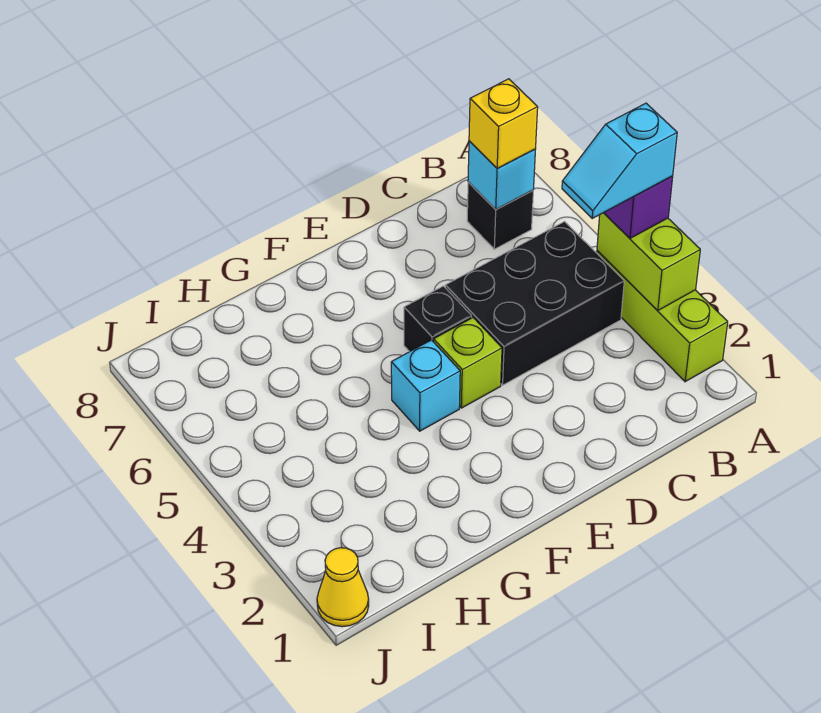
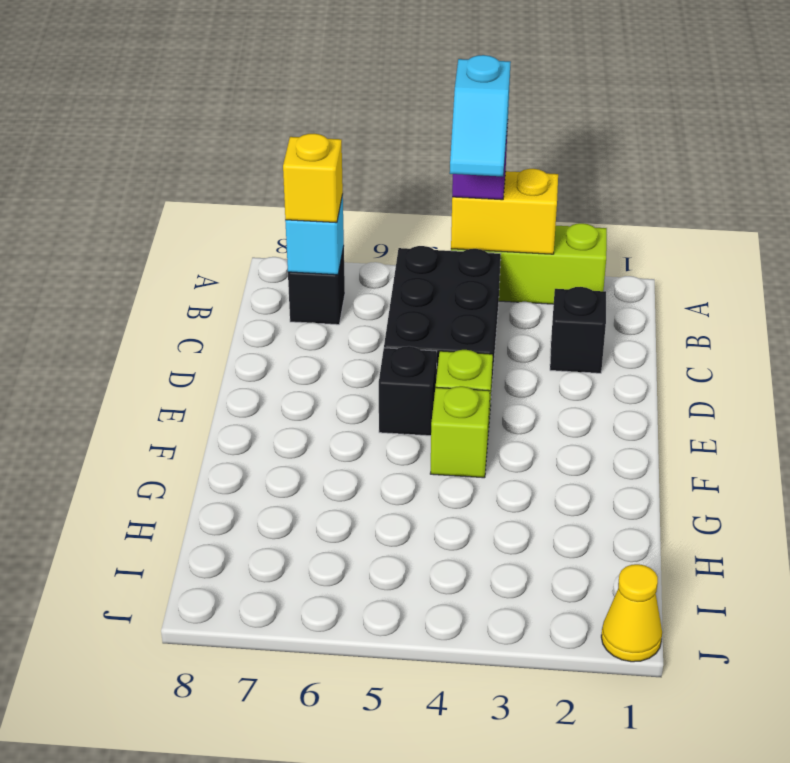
lime brick A3:A4 level 2 -> yellow brick A3:A4 level 2
none -> black brick C2 level 1
cyan brick F4 level 1 -> lime brick F4 level 1

